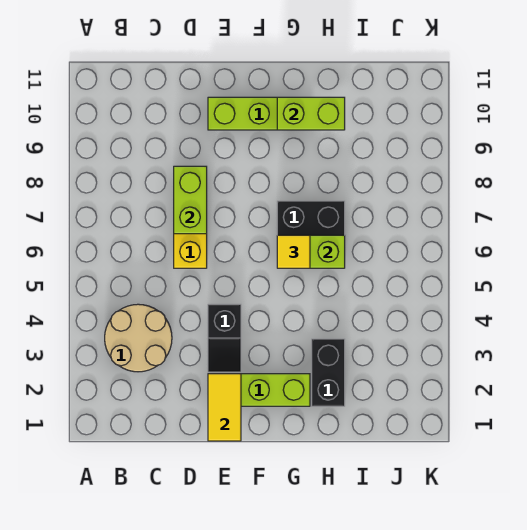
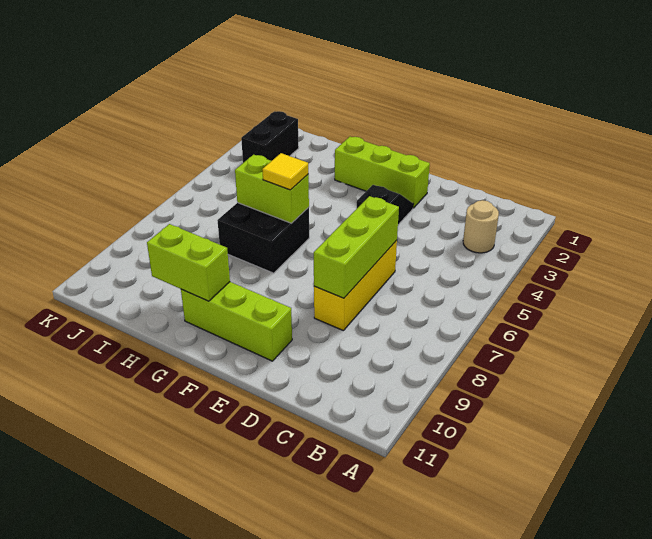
tan round brick B3:C4 level 1 -> tan round brick B3 level 1
lime brick D7:D8 level 2 -> lime brick D6:D8 level 2
yellow tile E1:E2 level 2 -> none
black brick H2:H3 level 1 -> black brick J2:J3 level 1

